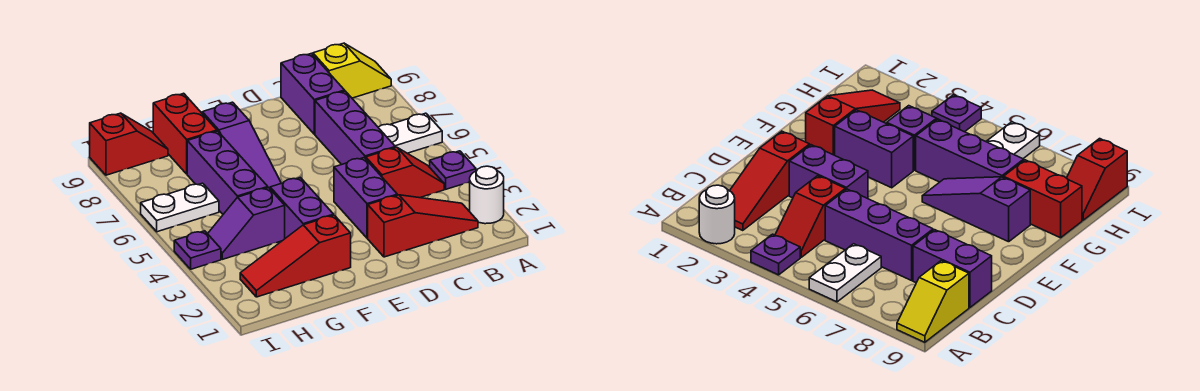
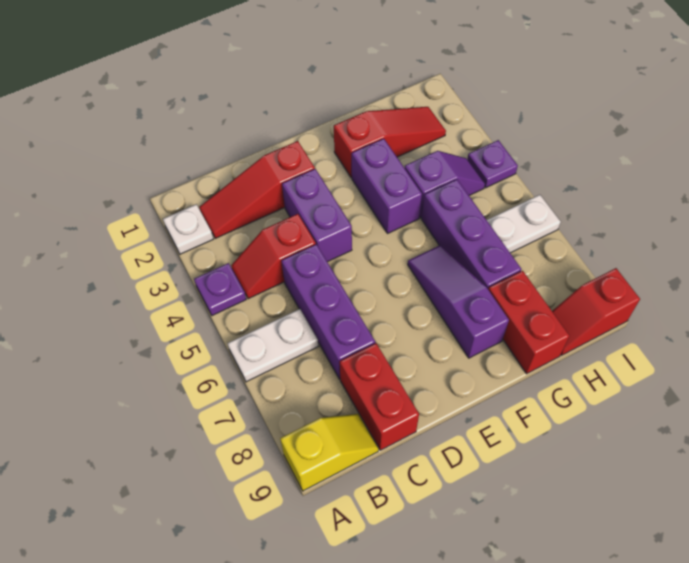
white round brick A2 level 1 -> white plate A2 level 1
yellow slope A9:B9 level 1 top B -> yellow slope A9:B9 level 1 top A
purple brick C8:C9 level 1 -> red brick C8:C9 level 1

